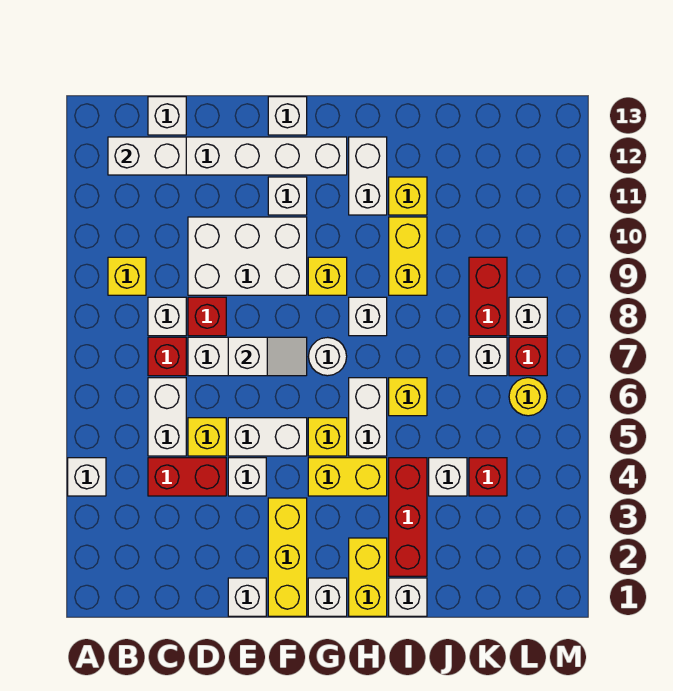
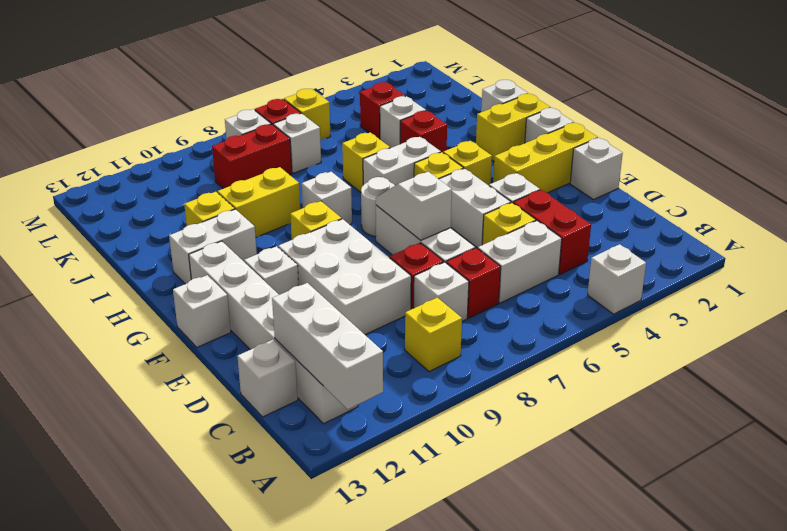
white brick B12:C12 level 2 -> white brick A12:C12 level 2
yellow brick G4:H4 level 1 -> yellow brick G4 level 1
red brick I2:I4 level 1 -> red brick I4 level 1
yellow round brick L6 level 1 -> yellow brick L6 level 1

